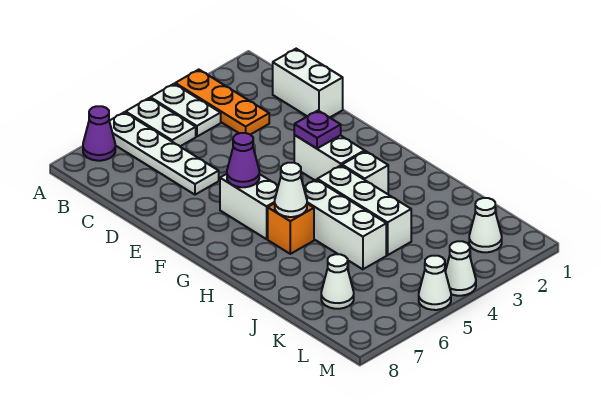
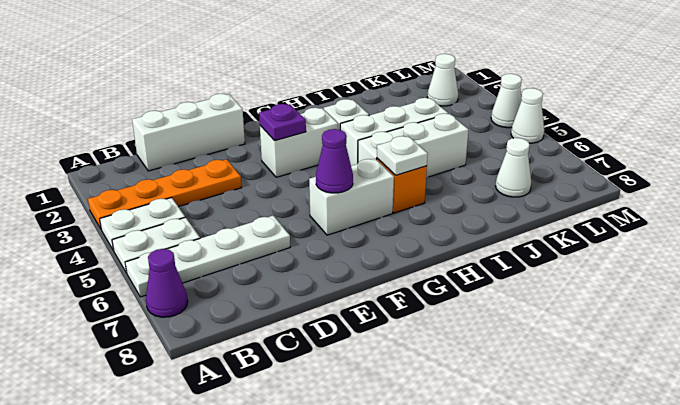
orange plate A3:C3 level 1 -> orange plate A3:D3 level 1
white brick C1:D1 level 1 -> white brick C1:E1 level 1
white cone H6 level 2 -> white plate H6 level 2

